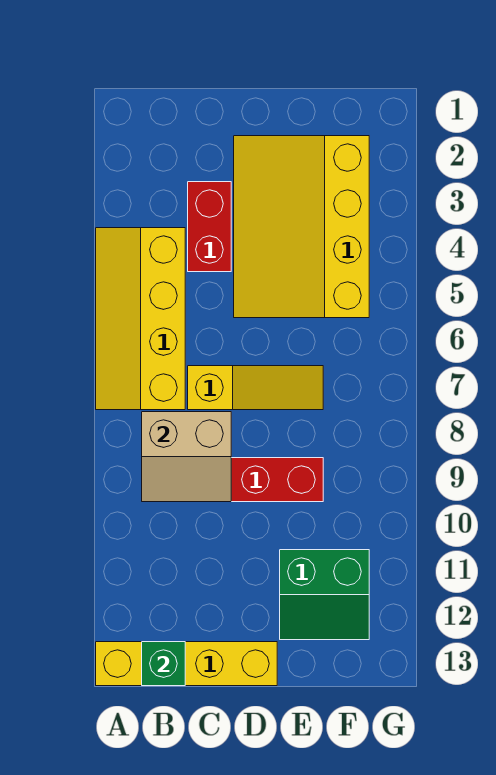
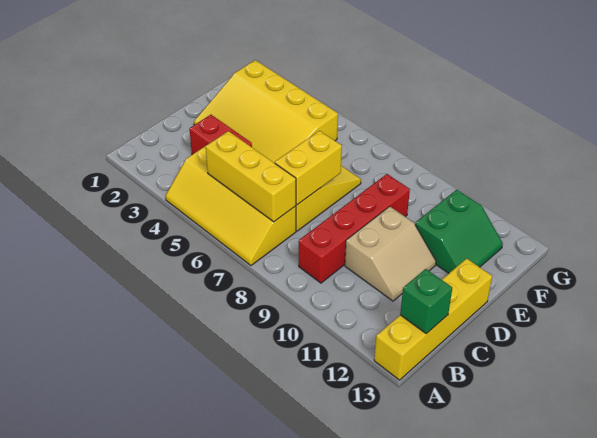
none -> yellow brick B5:B7 level 2
tan slope B8:C9 level 2 top 8 -> tan slope C10:D11 level 1 top 10
none -> yellow brick C7:D7 level 2

